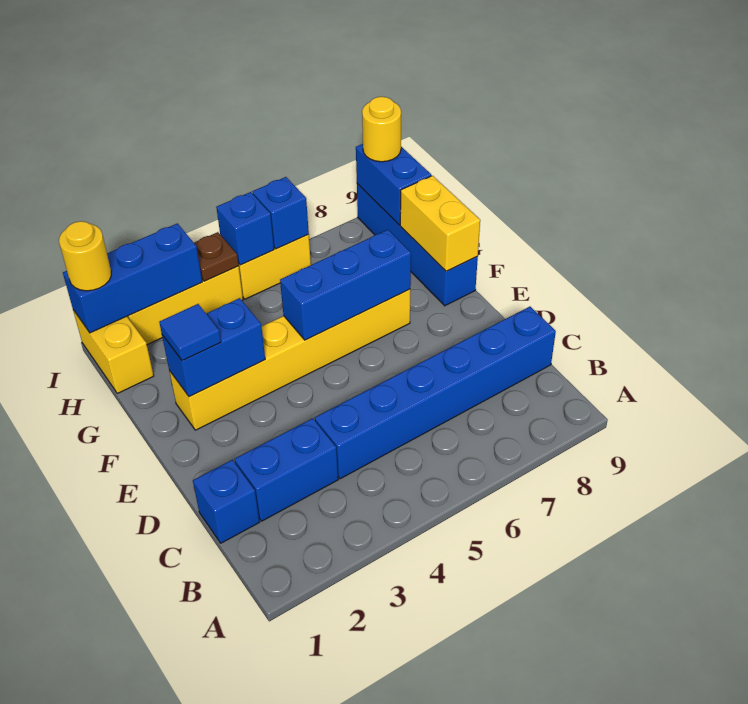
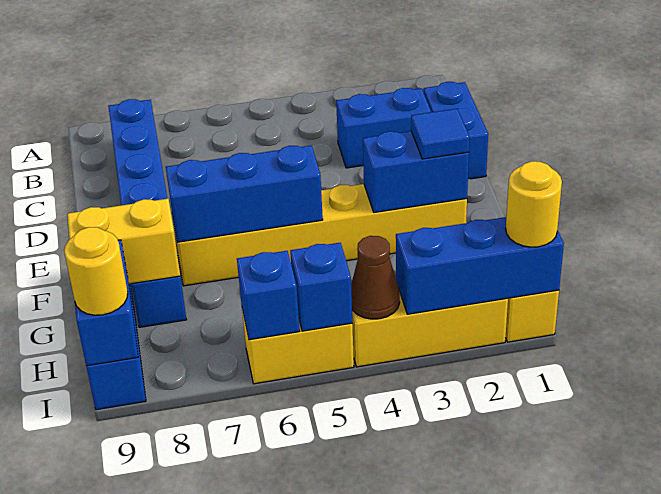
blue brick C1 level 1 -> blue brick C1:D1 level 1
blue brick C4:C9 level 1 -> blue brick B8:G8 level 1
yellow brick F9:G9 level 2 -> yellow brick G8:G9 level 2
brown plate I4 level 2 -> brown cone I4 level 2

